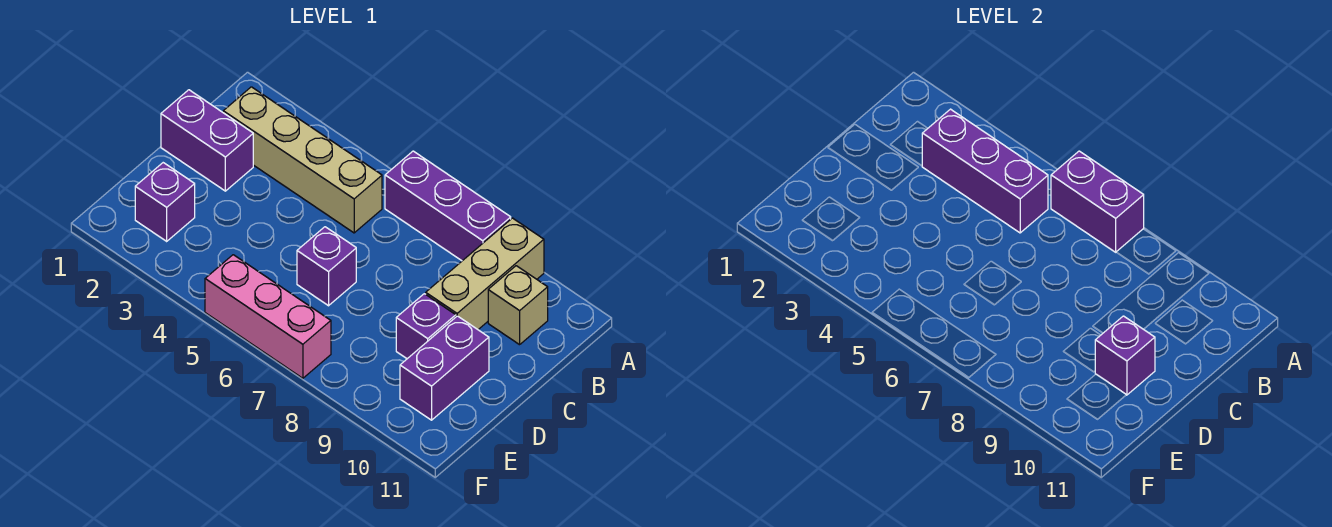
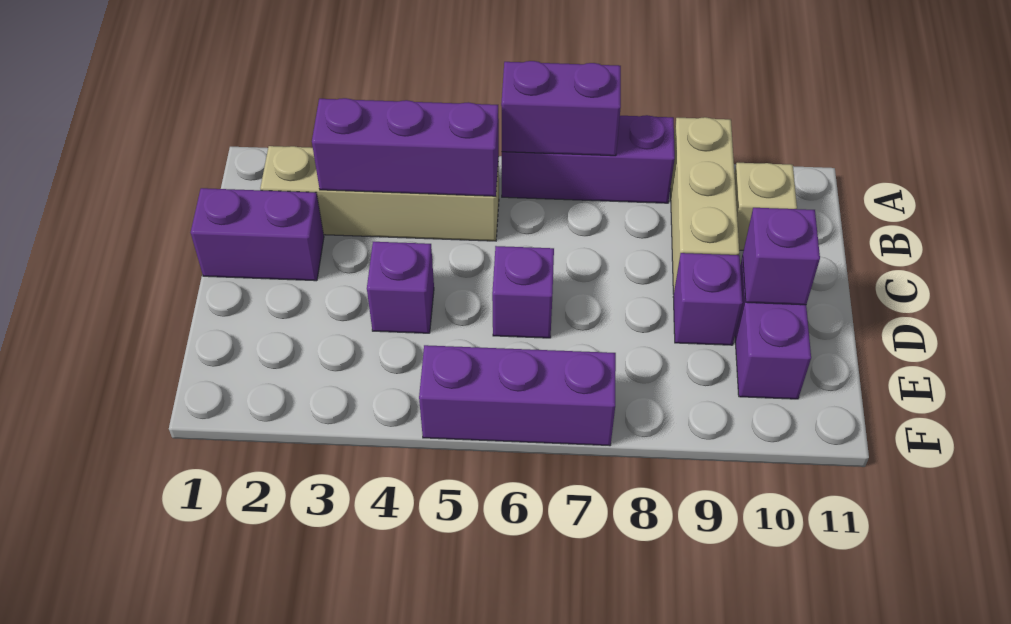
purple brick E2 level 1 -> purple brick D4 level 1
pink brick F5:F7 level 1 -> purple brick F5:F7 level 1

